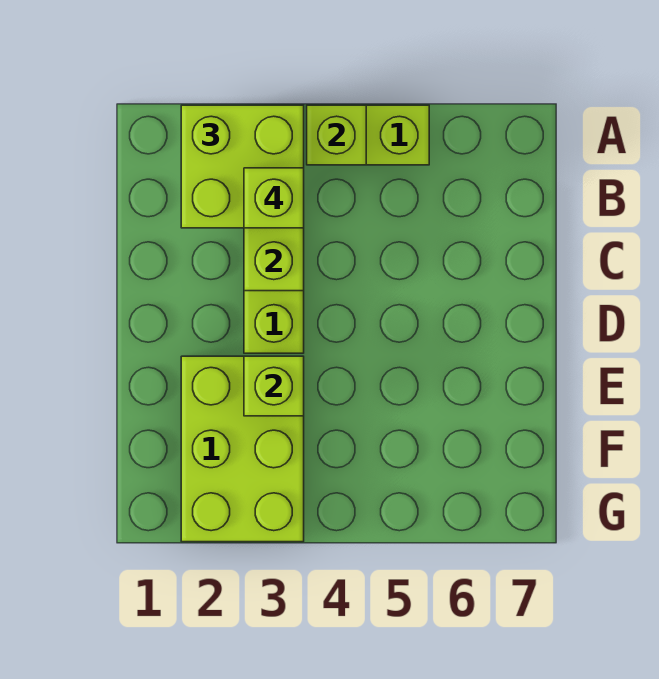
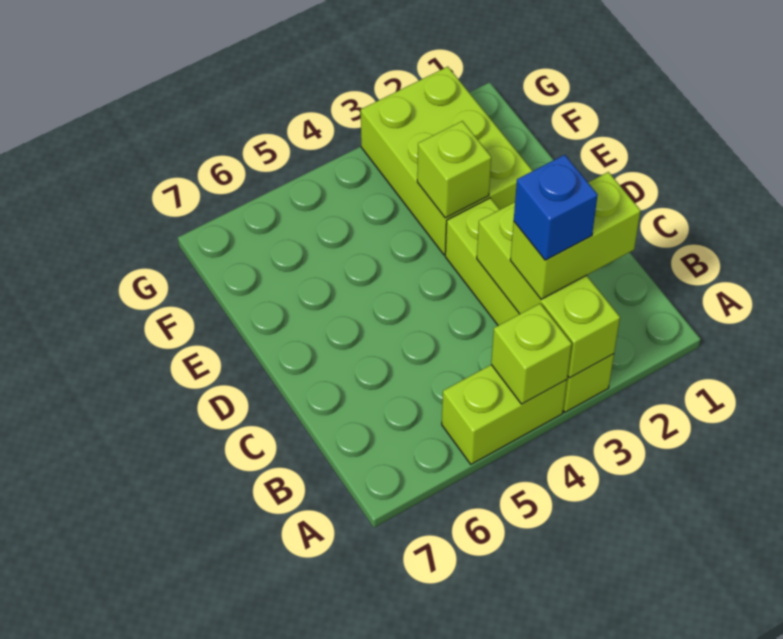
lime brick A2:B3 level 3 -> lime brick B2:B3 level 3
lime brick B3 level 4 -> blue brick B3 level 4

